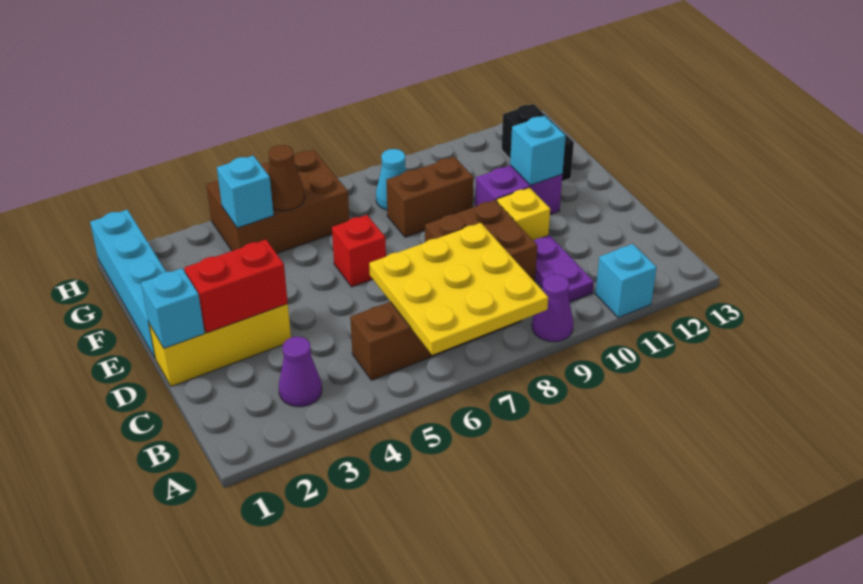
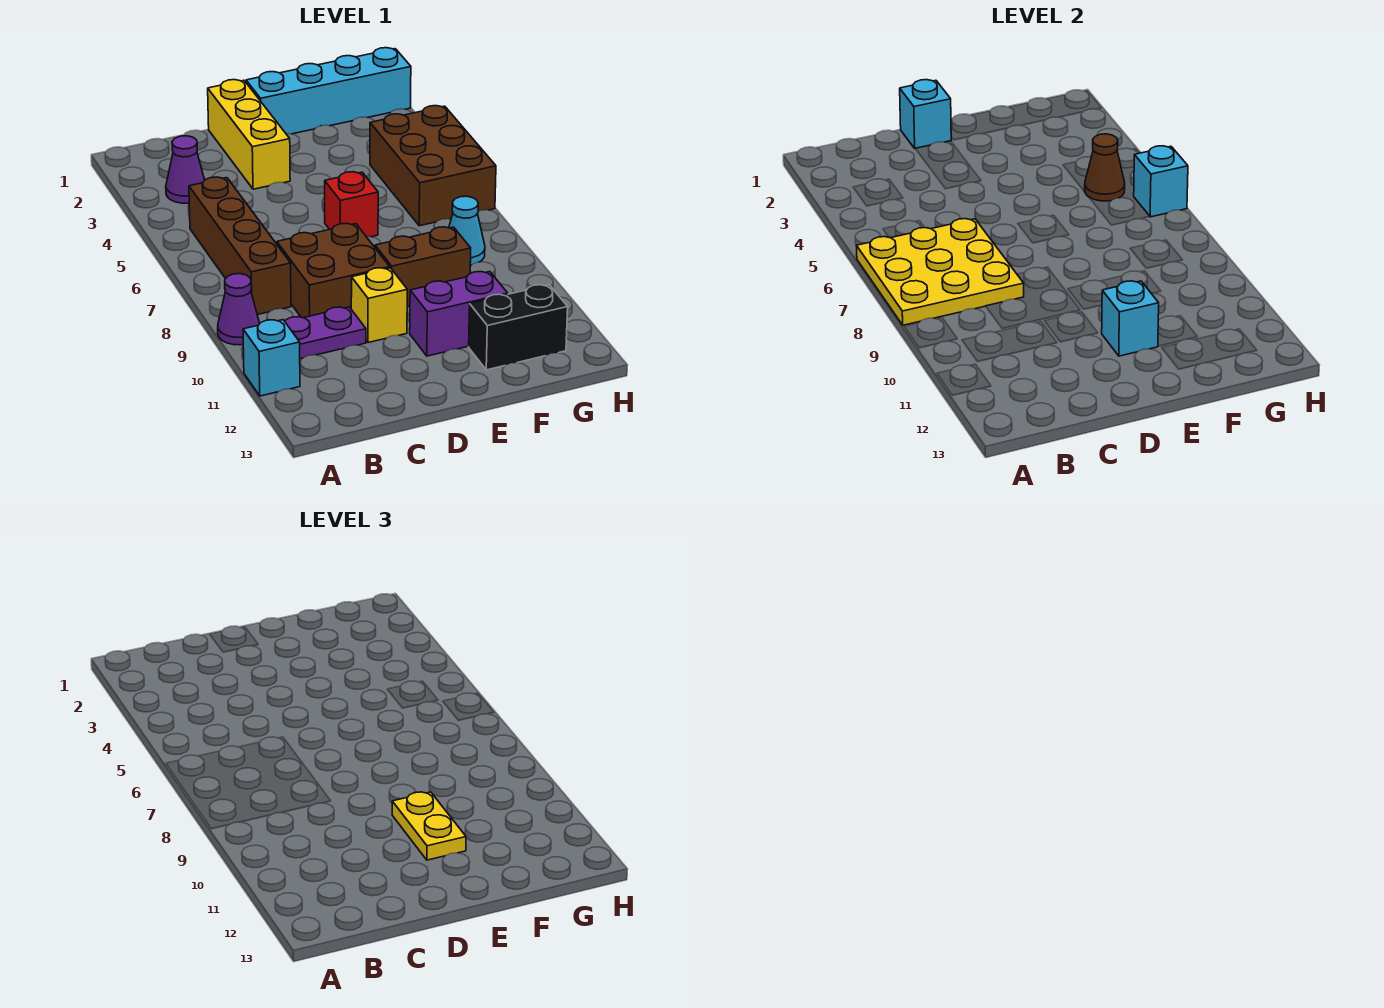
red brick D2:D3 level 2 -> none
purple brick E10:E11 level 1 -> purple brick E11:F11 level 1
none -> yellow plate E10:E11 level 3
brown brick F8:F9 level 1 -> brown brick E9:F9 level 1
cyan brick G4 level 2 -> cyan brick H6 level 2

